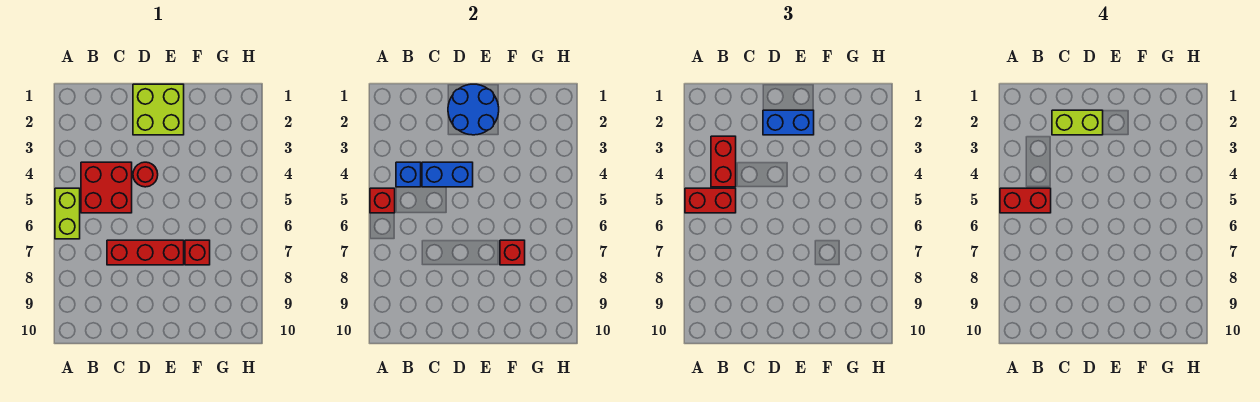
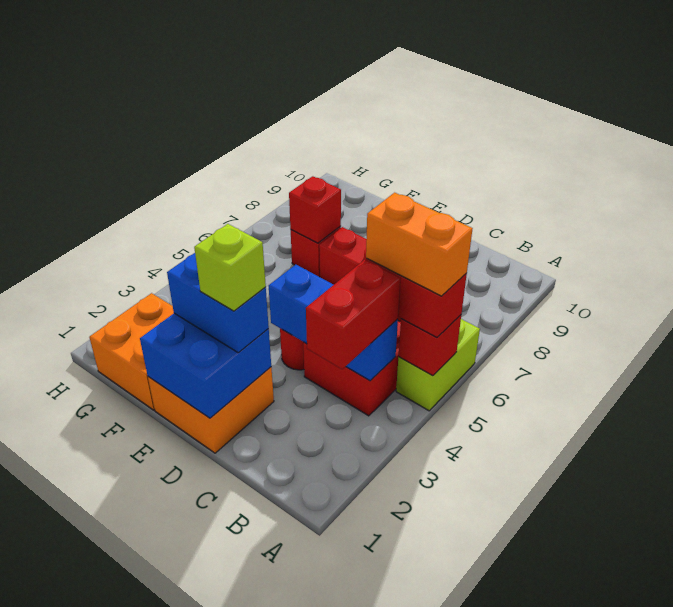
red brick A5:B5 level 4 -> orange brick A5:B5 level 4
lime brick C2:D2 level 4 -> lime brick D2 level 4
lime brick D1:E2 level 1 -> orange brick D1:E2 level 1
blue round brick D1:E2 level 2 -> blue brick D1:E2 level 2
none -> orange brick F1:G2 level 1

